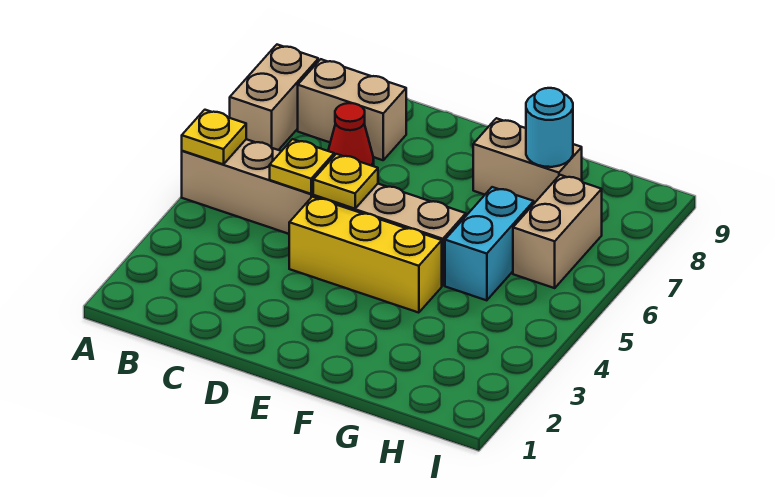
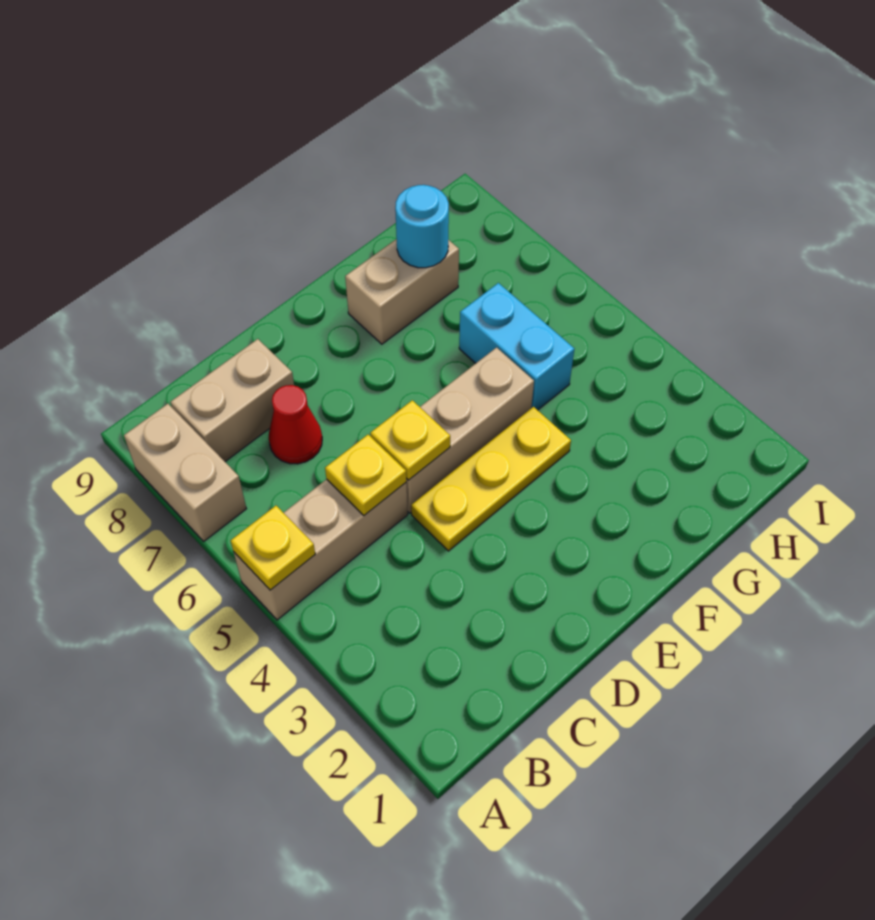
yellow brick D4:F4 level 1 -> yellow plate D4:F4 level 1
tan brick H6:H7 level 1 -> none

